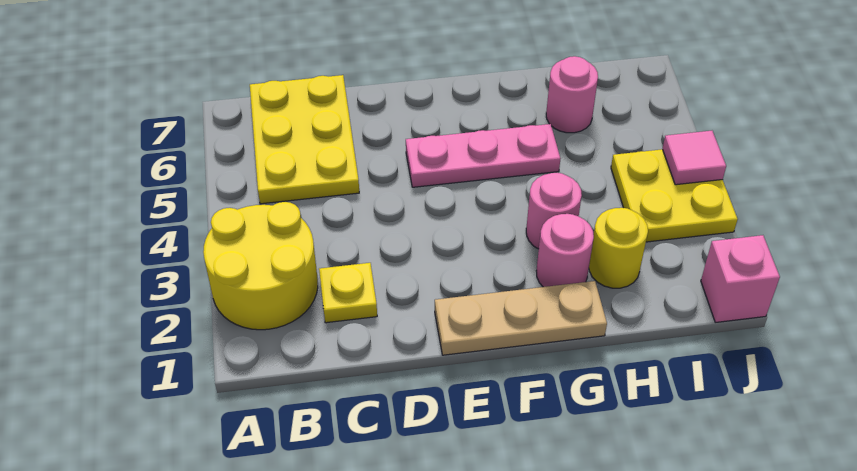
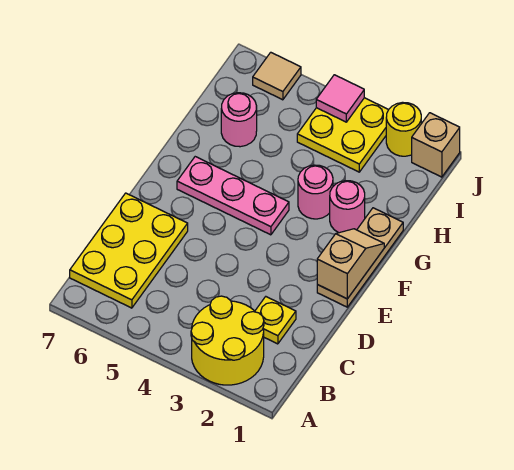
yellow plate B5:C7 level 1 -> yellow plate B6:D7 level 1
none -> tan slope E1:F1 level 2 top E
pink plate E5:G5 level 1 -> pink plate F4:F6 level 1
yellow round brick H2 level 1 -> yellow round brick J2 level 1
pink brick J1 level 1 -> tan brick J1 level 1
none -> tan tile J6 level 1

